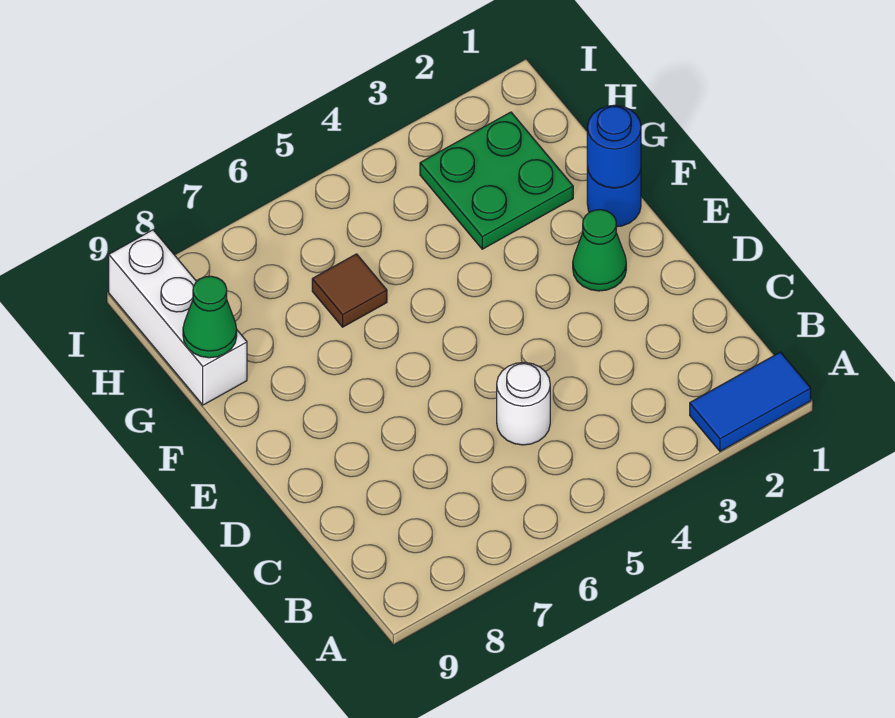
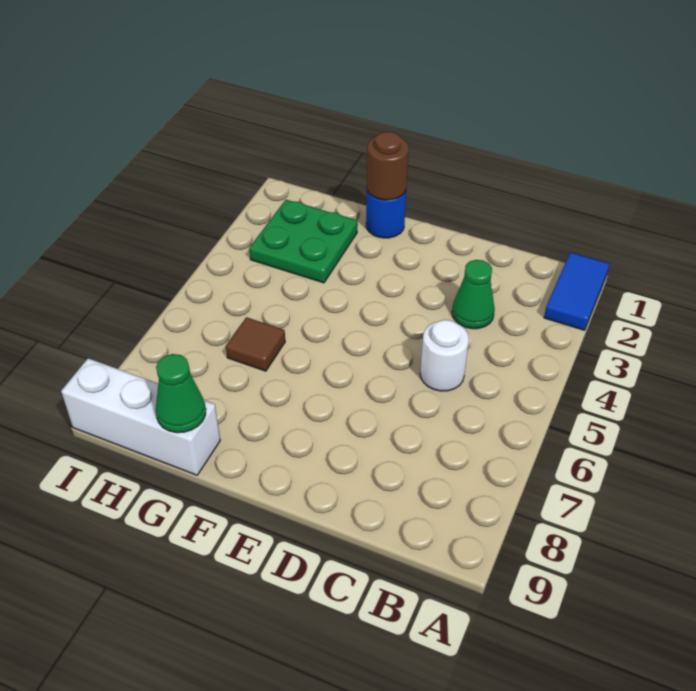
green cone E2 level 1 -> green cone C3 level 1
blue round brick F1 level 2 -> brown round brick F1 level 2

